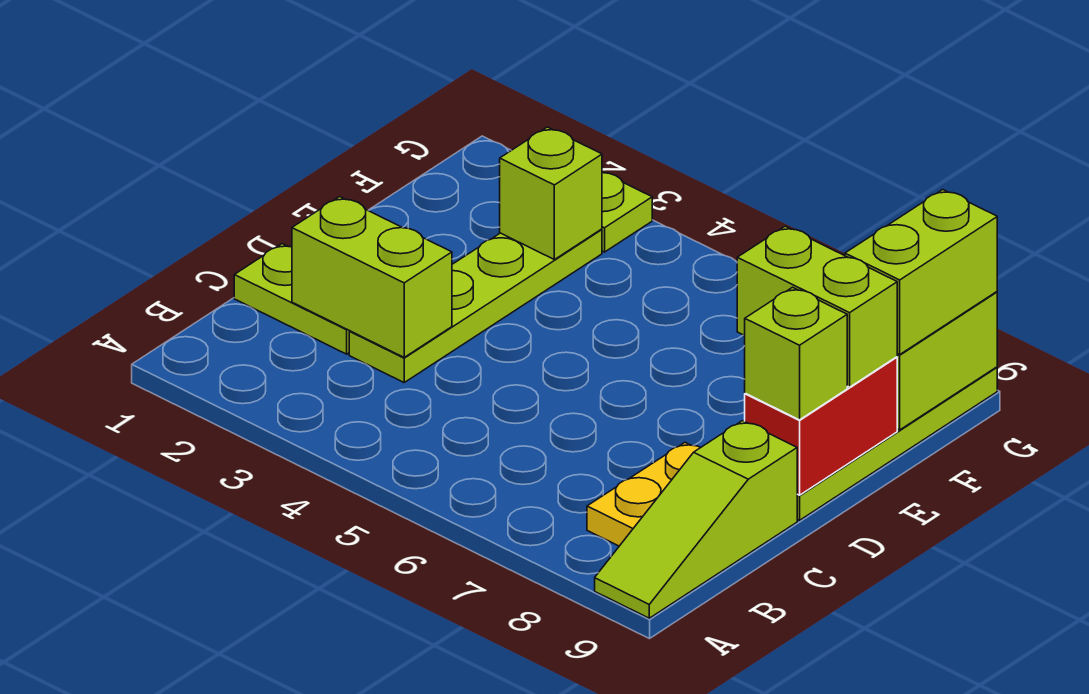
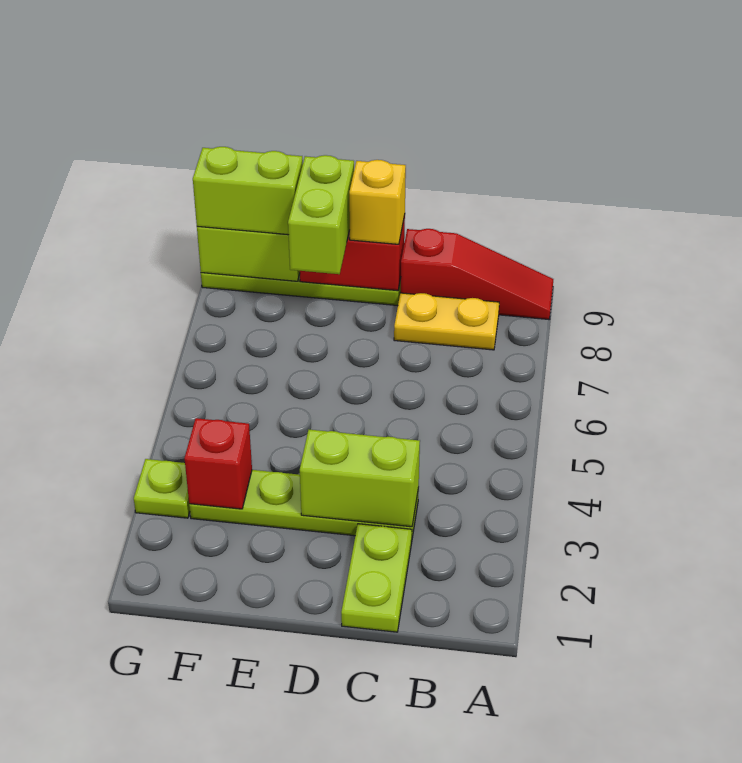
lime slope A9:C9 level 1 top C -> red slope A9:C9 level 1 top C
lime brick C2:C3 level 2 -> lime brick C3:D3 level 2
lime brick D9 level 3 -> yellow brick D9 level 3
lime brick F3 level 2 -> red brick F3 level 2

